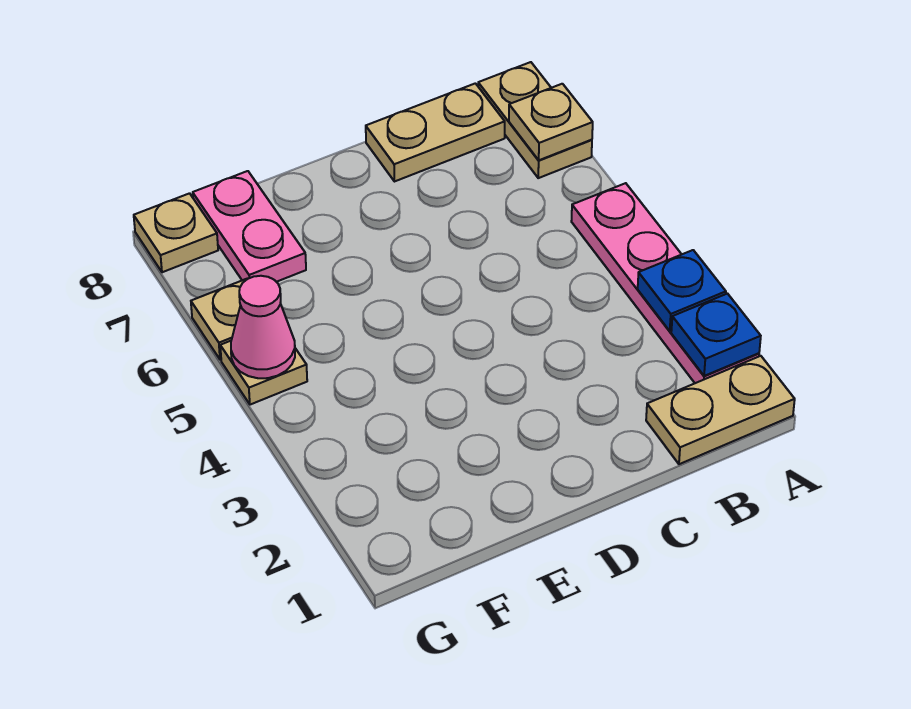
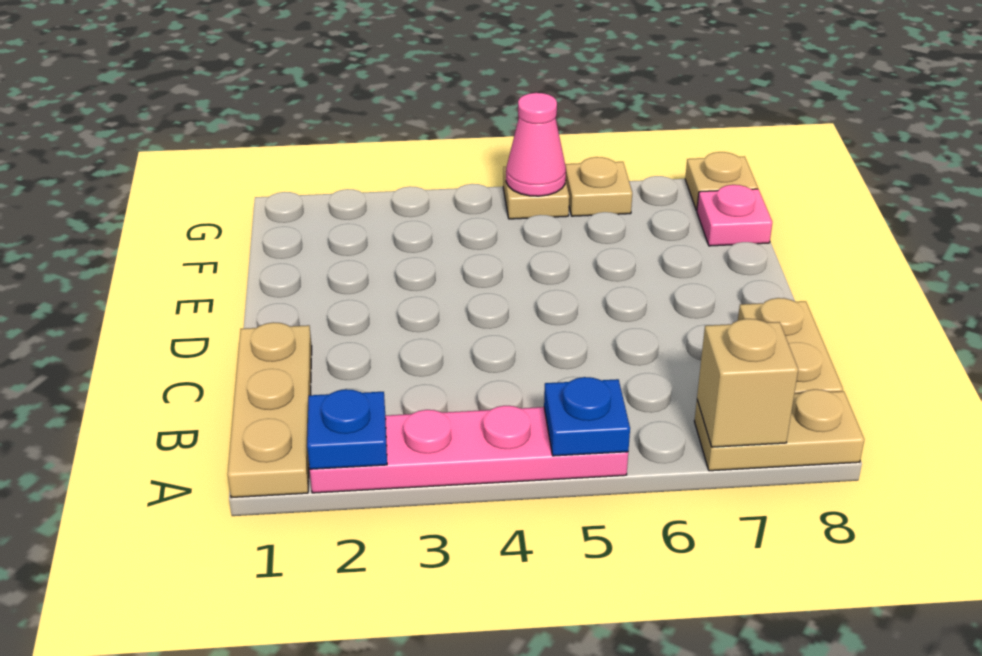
tan plate A1:B1 level 1 -> tan plate A1:C1 level 1
blue plate A3 level 2 -> blue plate A5 level 2
tan plate A7 level 2 -> tan brick A7 level 2
pink plate F7:F8 level 1 -> pink plate F8 level 1

